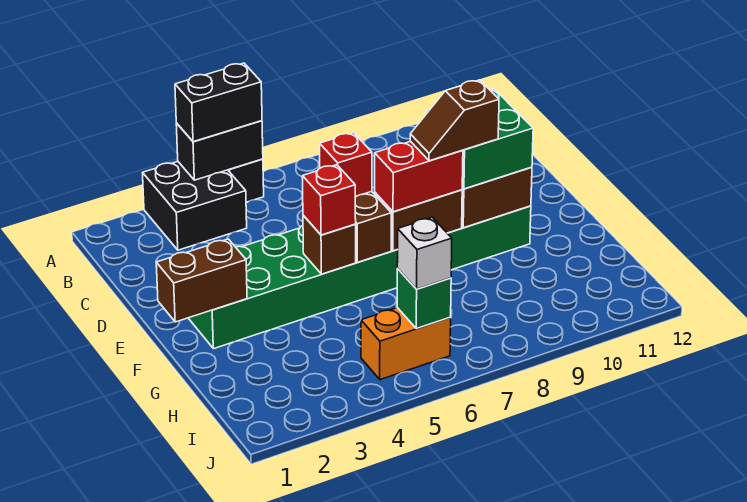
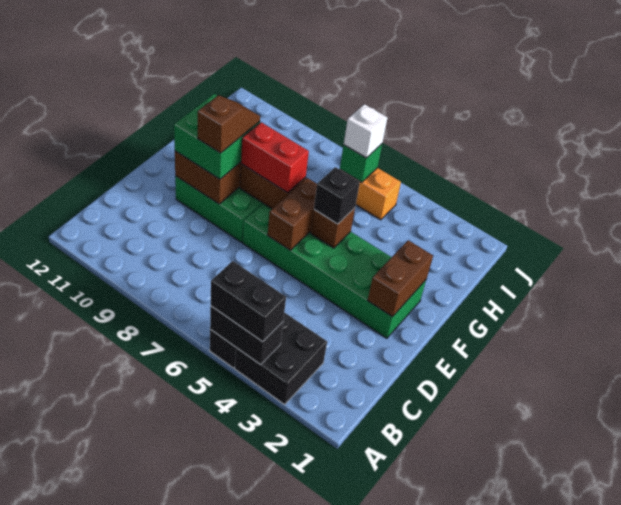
red brick E6 level 3 -> none
brown brick F1:F2 level 2 -> brown brick E2:F2 level 2
red brick F5 level 3 -> black brick F5 level 3
brown slope F8:F9 level 4 top 9 -> brown slope E9:F9 level 4 top E

